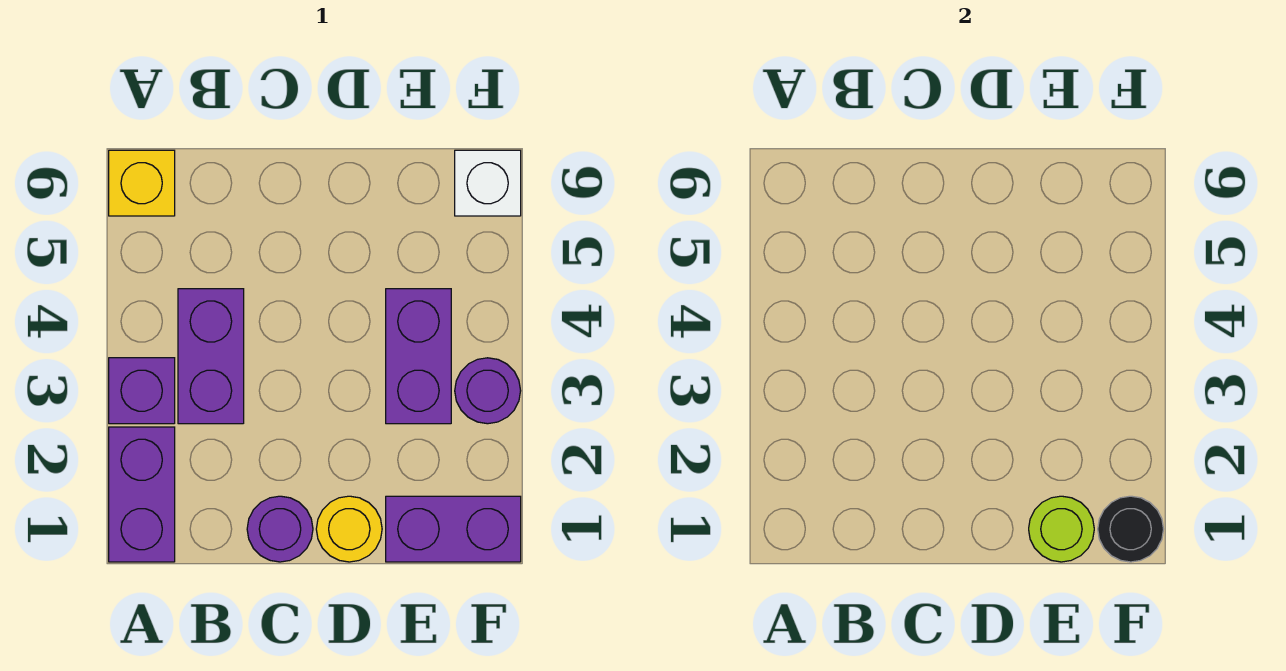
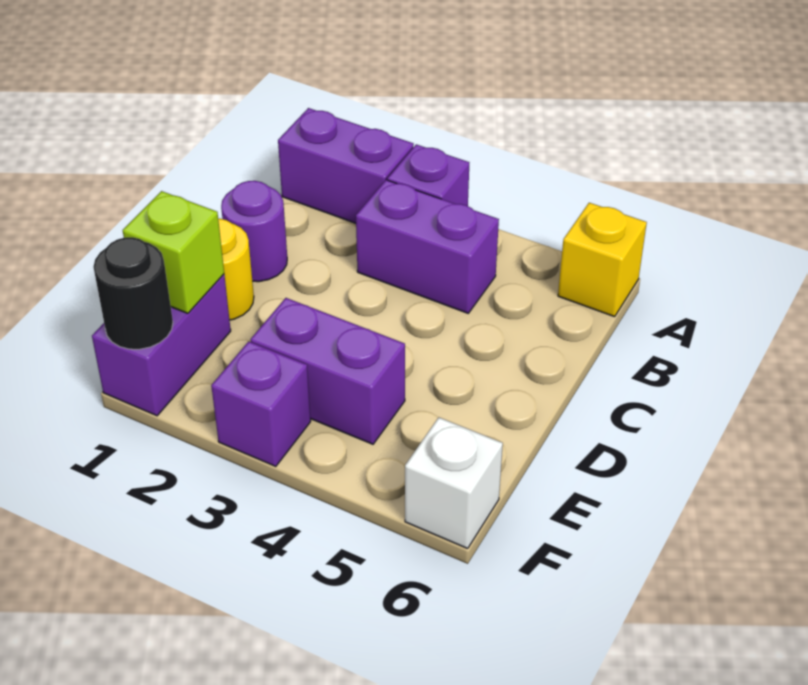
lime round brick E1 level 2 -> lime brick E1 level 2
purple round brick F3 level 1 -> purple brick F3 level 1

